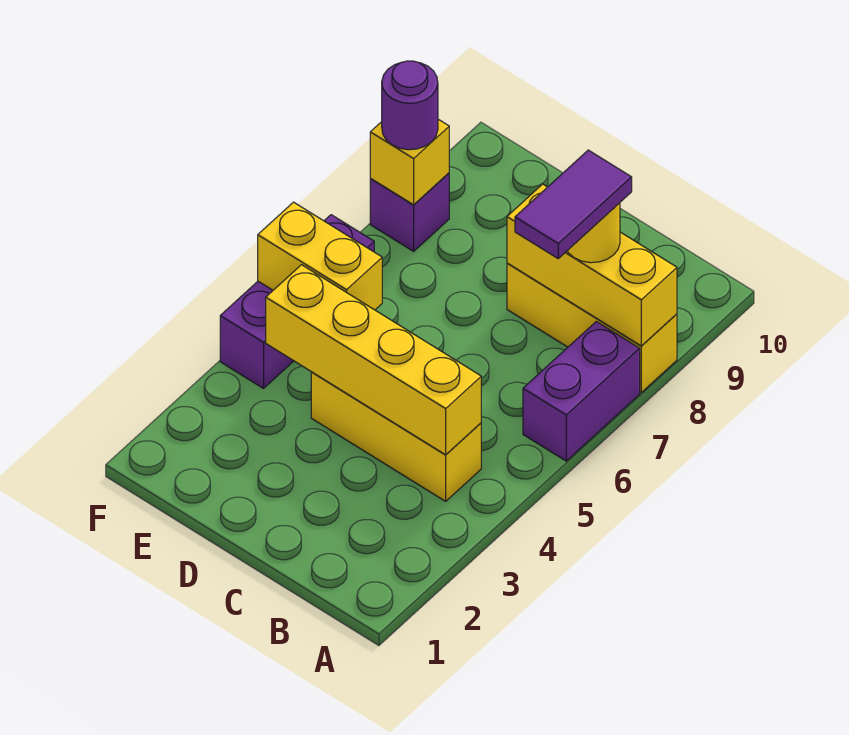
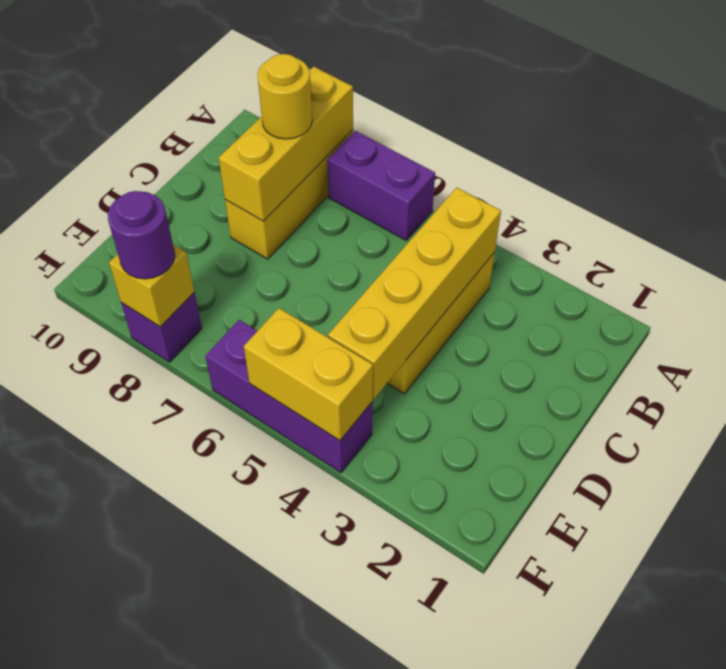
purple tile B7:B8 level 4 -> none
yellow brick E5:F5 level 2 -> yellow brick F4:F5 level 2

